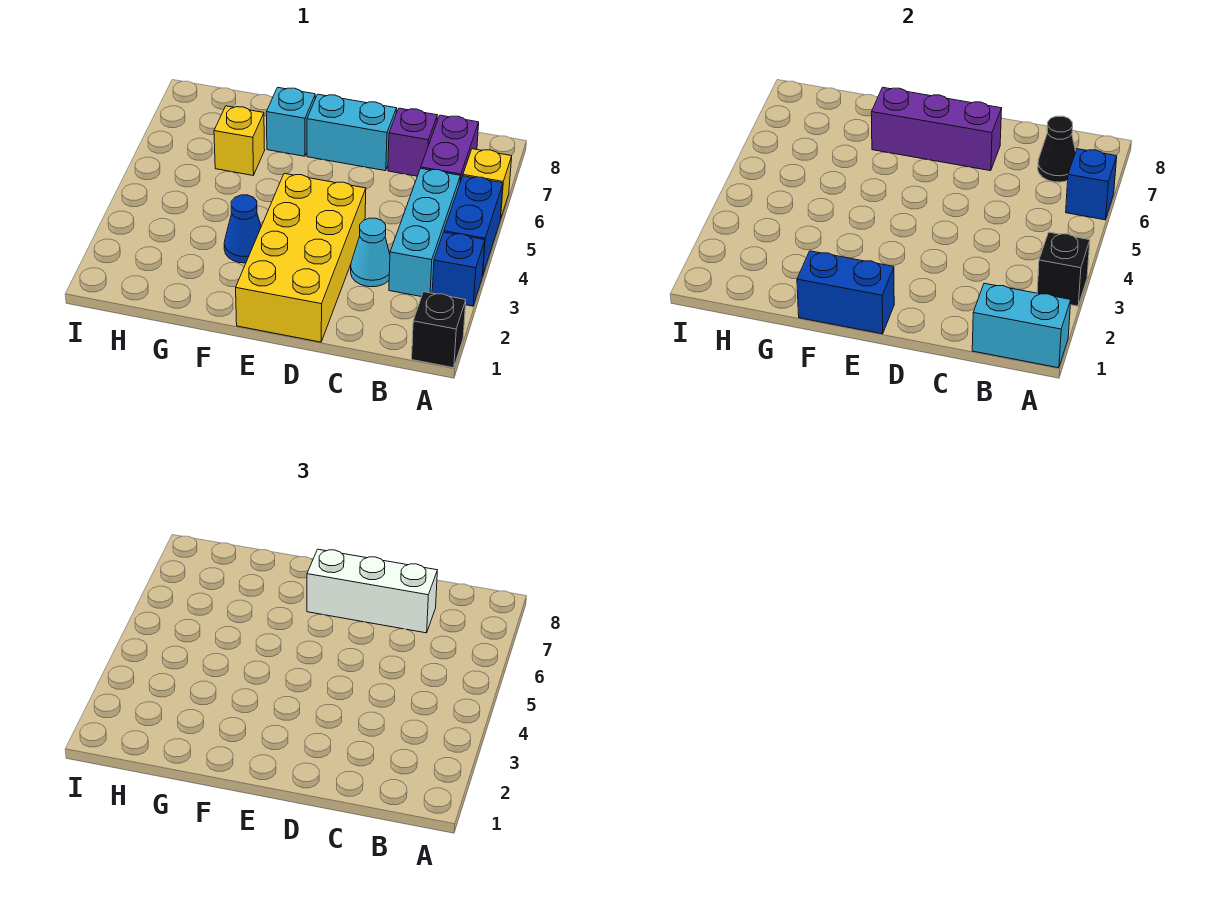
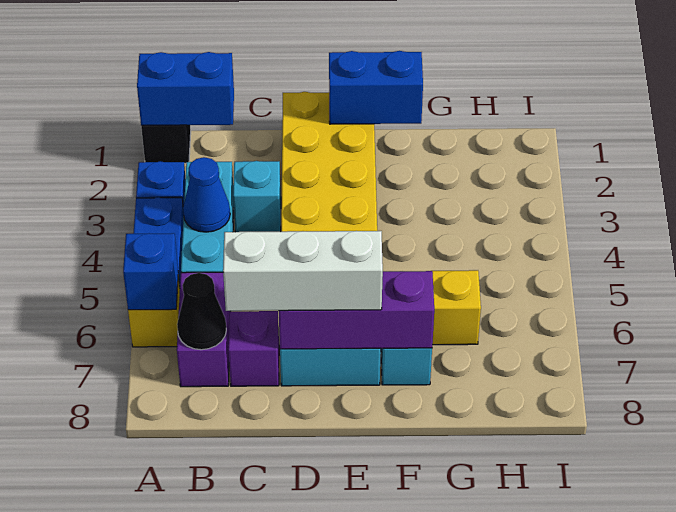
cyan brick A1:B1 level 2 -> blue brick A1:B1 level 2
black brick A3 level 2 -> none
cyan cone C3 level 1 -> cyan brick C3 level 1
blue cone F3 level 1 -> blue cone B4 level 2

